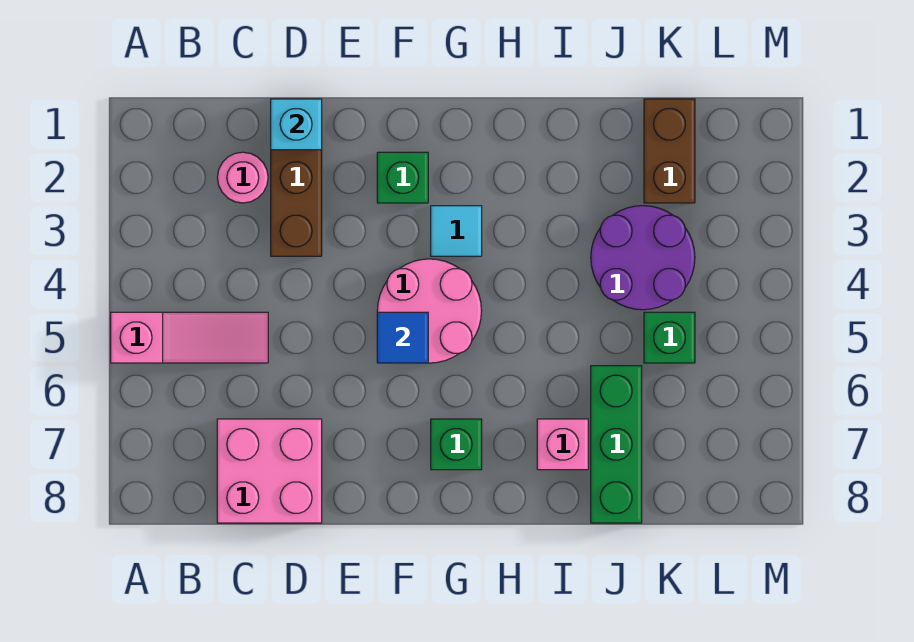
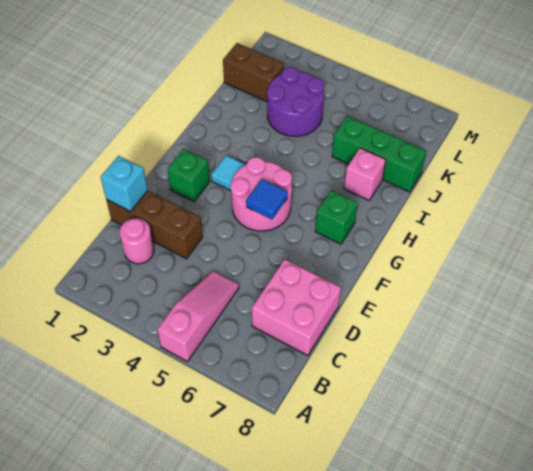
green brick K5 level 1 -> none

